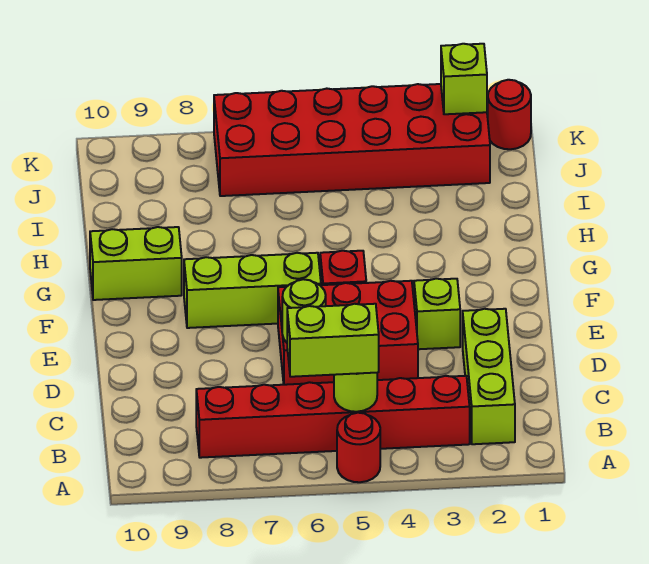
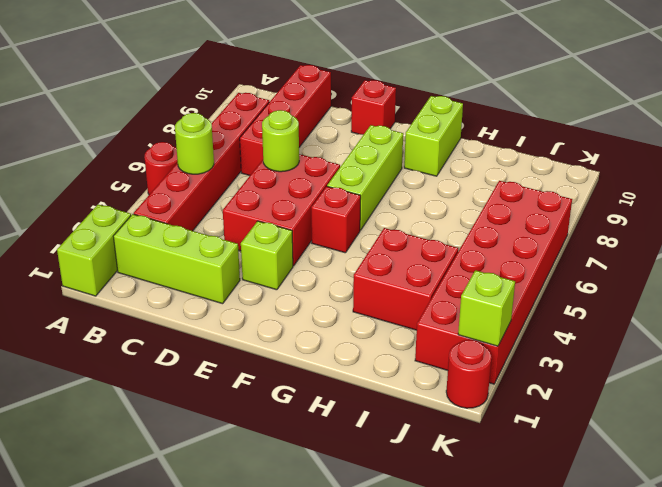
lime brick B5:B6 level 3 -> lime brick A1:A2 level 1
none -> red brick C7:C10 level 1
none -> red brick E10 level 1
none -> red brick H3:I4 level 1

